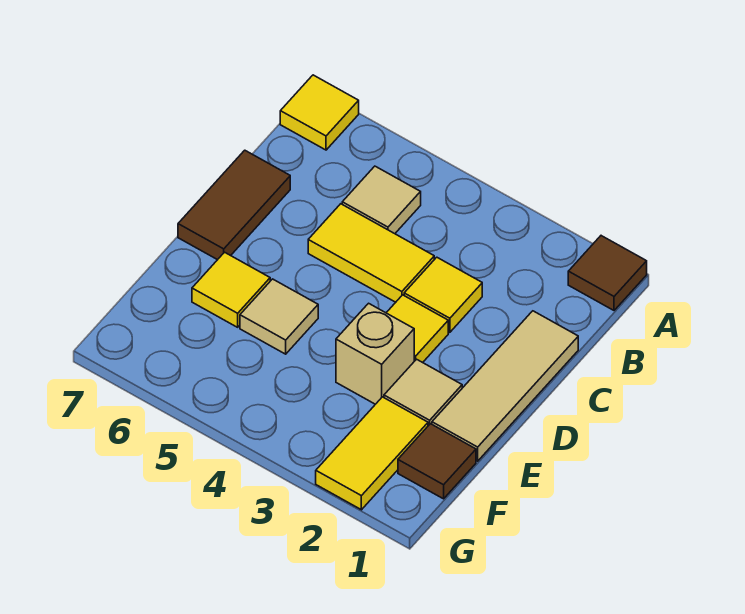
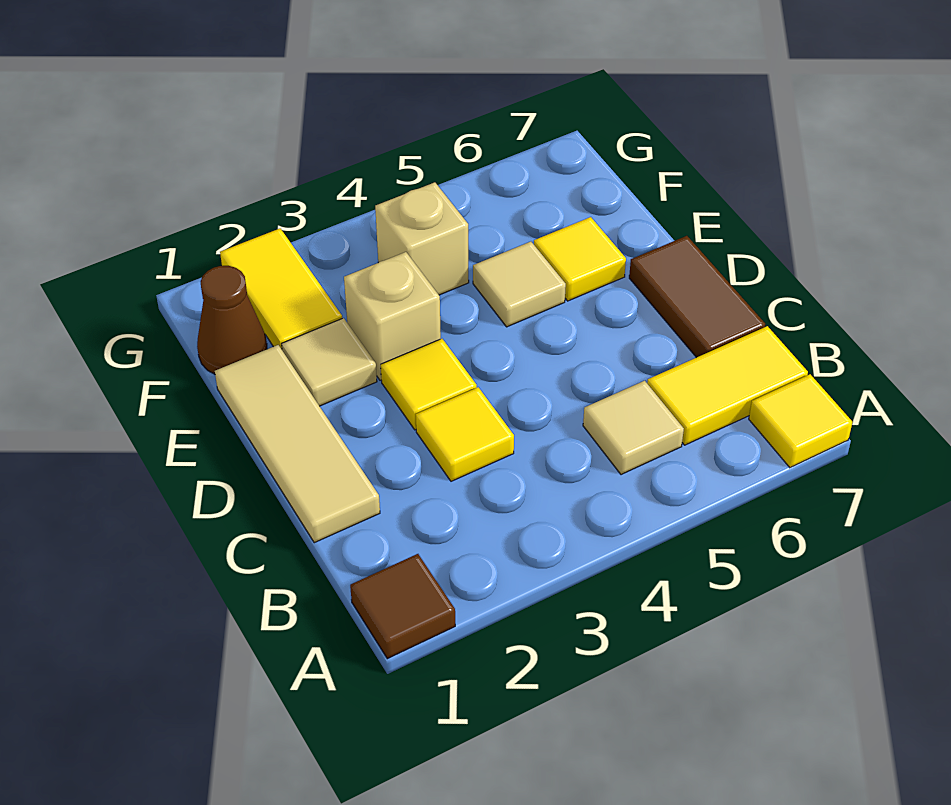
yellow tile C4:C5 level 1 -> yellow tile B6:B7 level 1
brown tile F1 level 1 -> brown cone F1 level 1
none -> tan brick F4 level 1

